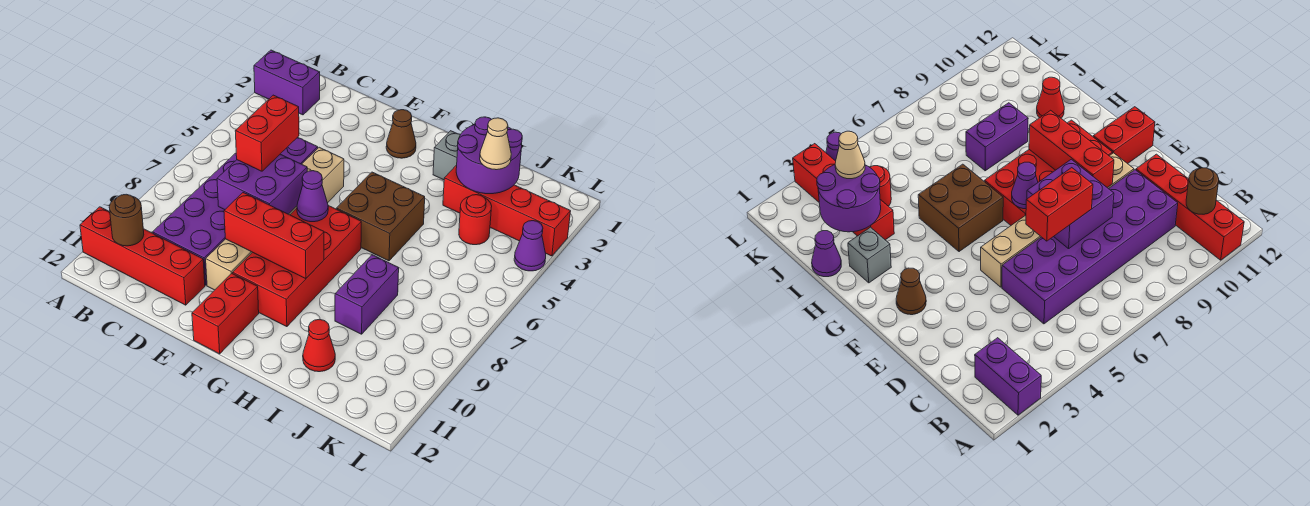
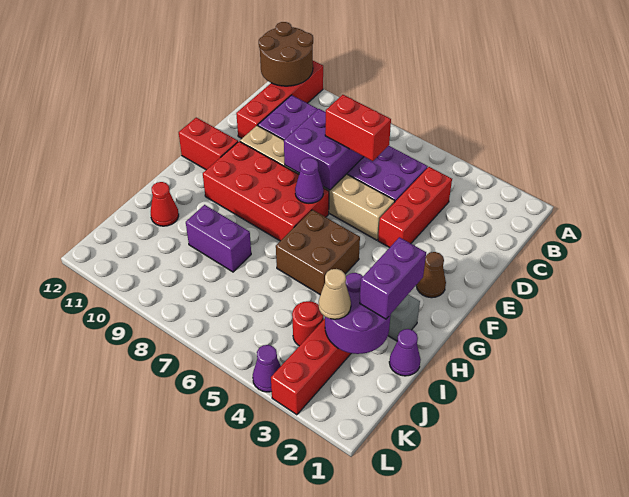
purple brick A2:B2 level 1 -> purple brick H2:I2 level 3
brown round brick B11 level 2 -> brown round brick A11:B12 level 2
red brick E9:G9 level 2 -> red brick C4:E4 level 1

